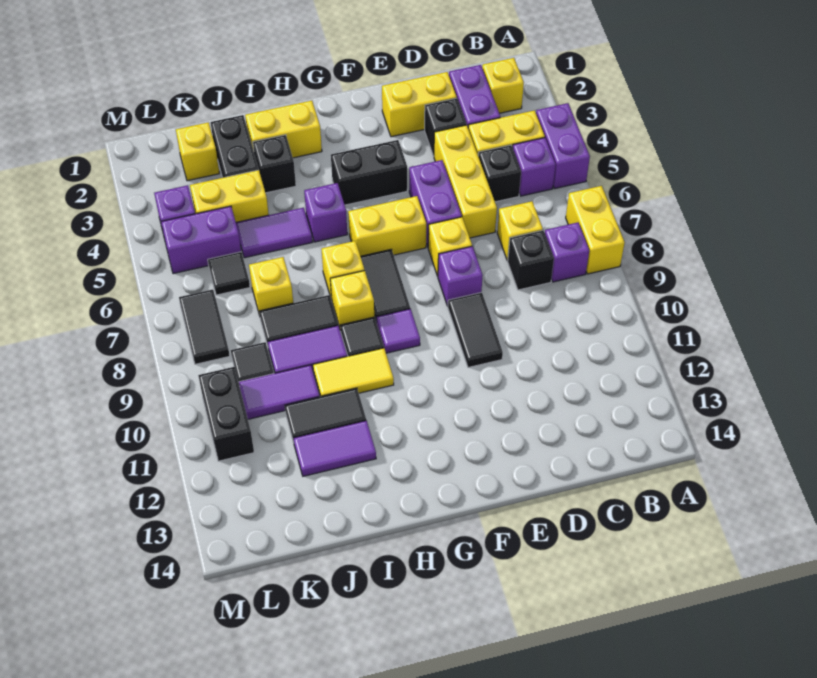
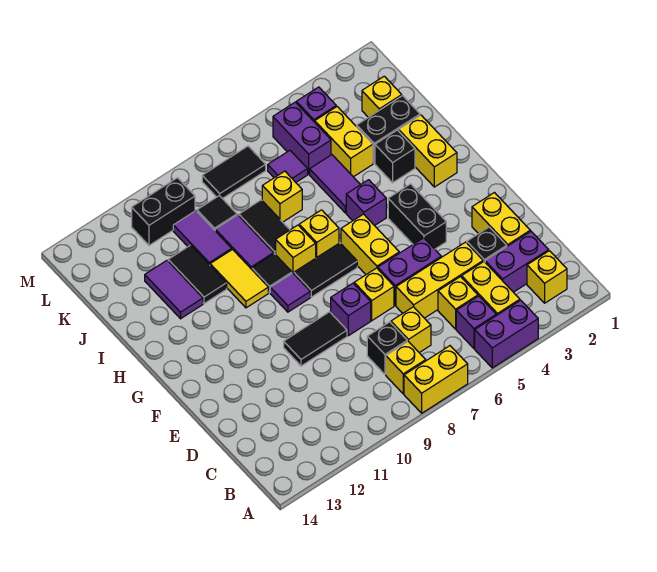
purple brick B8 level 1 -> yellow brick B8 level 1
black brick C5 level 1 -> yellow brick C5 level 1
black tile K6 level 1 -> purple tile K6 level 1

